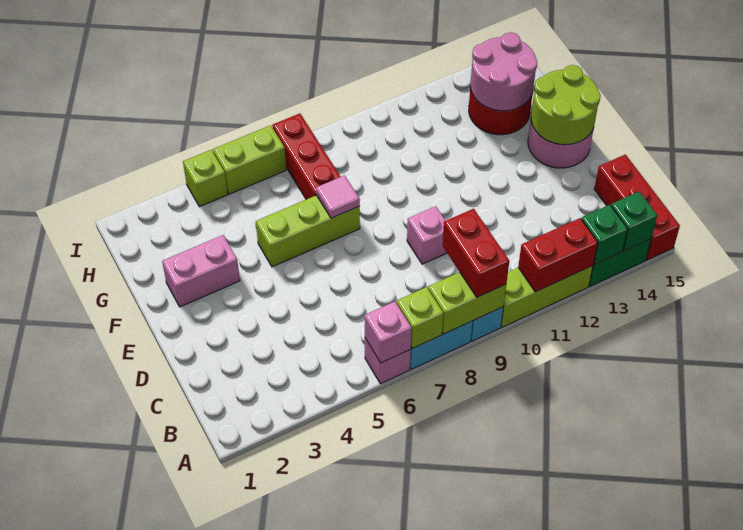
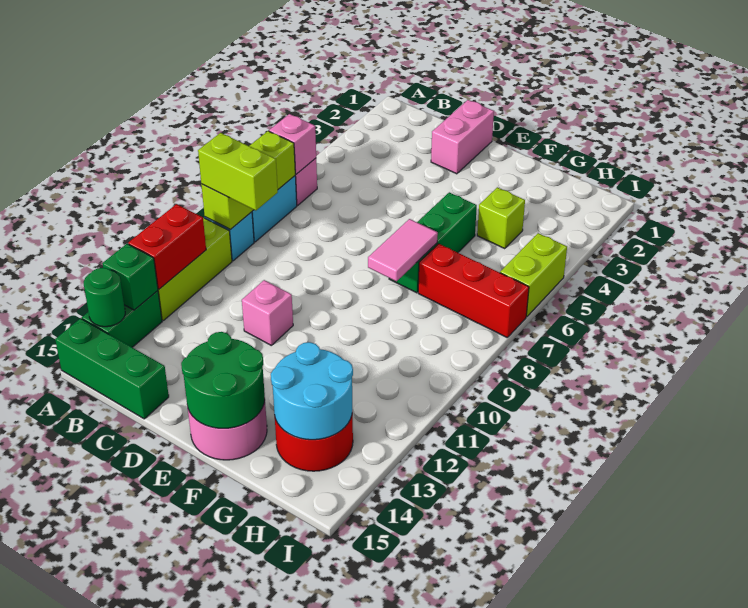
red brick A9:B9 level 3 -> lime brick A9:B9 level 3
green brick A14 level 2 -> green round brick A14 level 2
red brick A15:C15 level 1 -> green brick A15:C15 level 1
pink brick D9 level 1 -> pink brick D11 level 1
lime round brick E14:F15 level 2 -> green round brick E14:F15 level 2
pink brick F2:F3 level 1 -> pink brick D1:D2 level 1
lime brick F5:F7 level 1 -> green brick F5:F7 level 1
pink tile F7 level 2 -> pink tile F7:F8 level 2
pink round brick G13:H14 level 2 -> cyan round brick G13:H14 level 2
lime brick I4 level 1 -> lime brick G4 level 1

